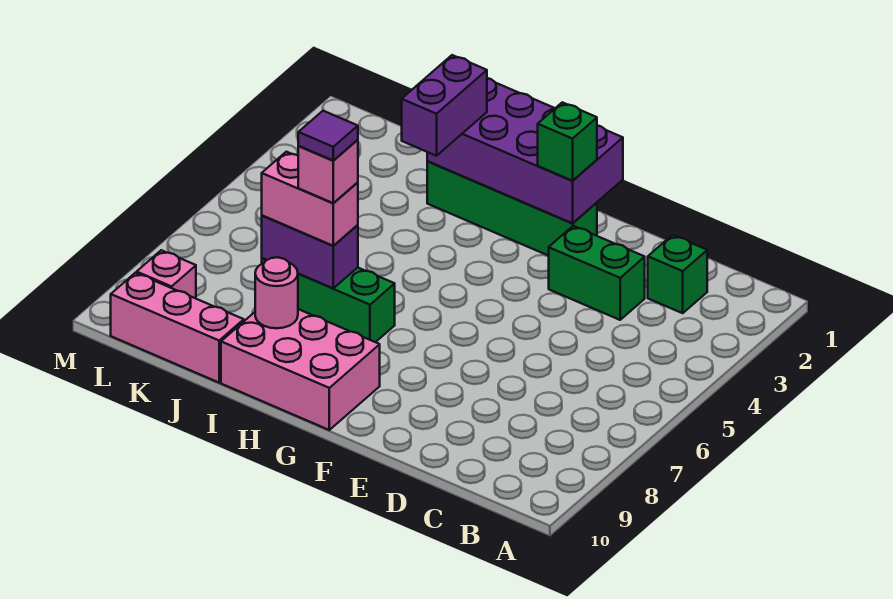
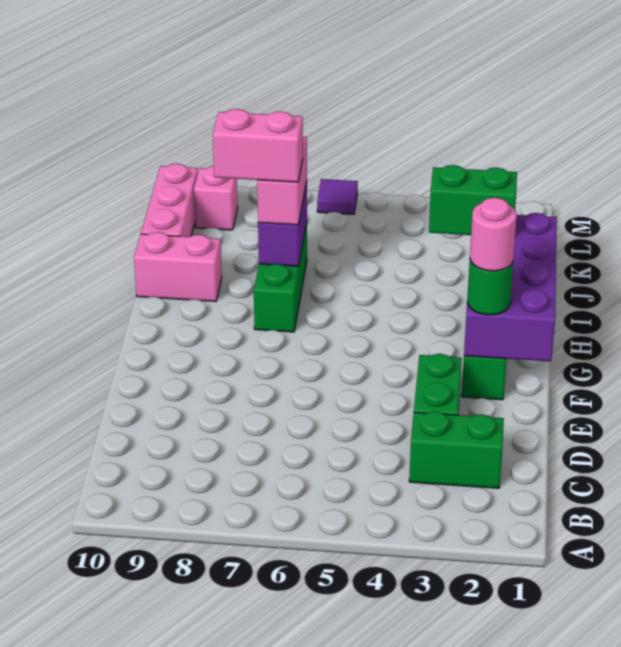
green brick C2 level 1 -> green brick C2:C3 level 1
green brick F2 level 3 -> green round brick F2 level 3
pink brick G9:I10 level 1 -> pink brick I9:I10 level 1
purple brick I2:I3 level 3 -> green brick I2:I3 level 3
pink brick I7 level 4 -> pink brick I7:I8 level 4
purple tile I7 level 5 -> purple tile M6 level 1
pink round brick I9 level 2 -> pink round brick F2 level 4

